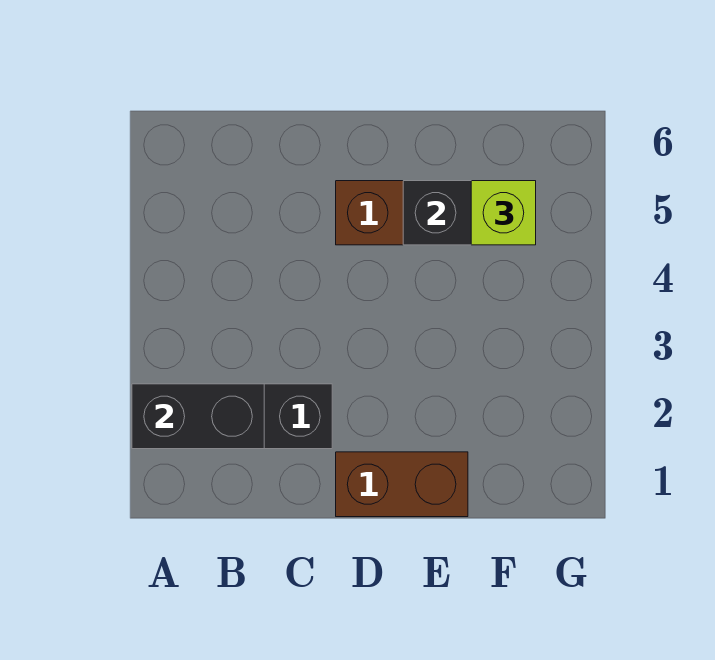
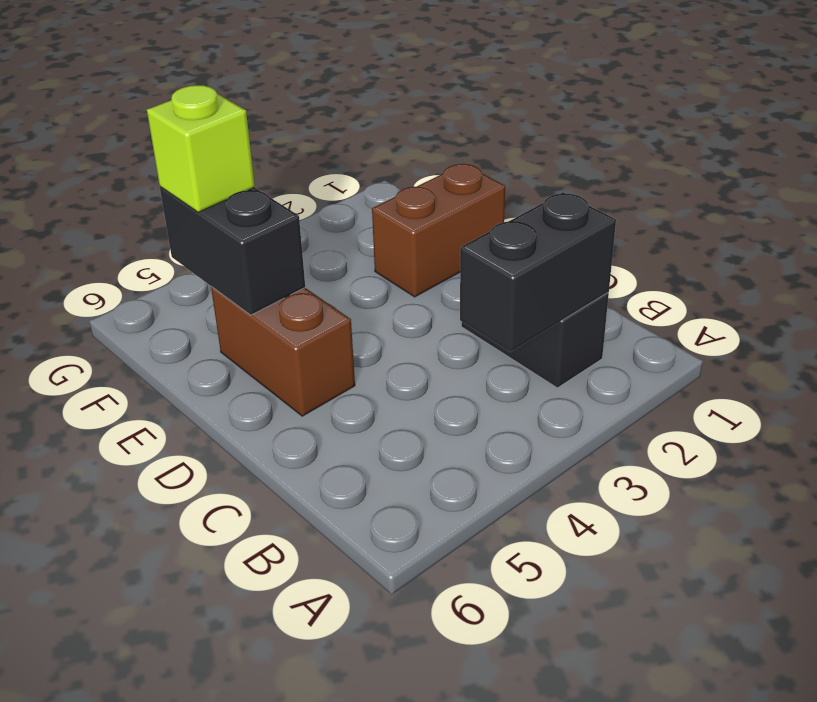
black brick A2:B2 level 2 -> black brick B2:B3 level 2
brown brick D1:E1 level 1 -> brown brick E1:E2 level 1

